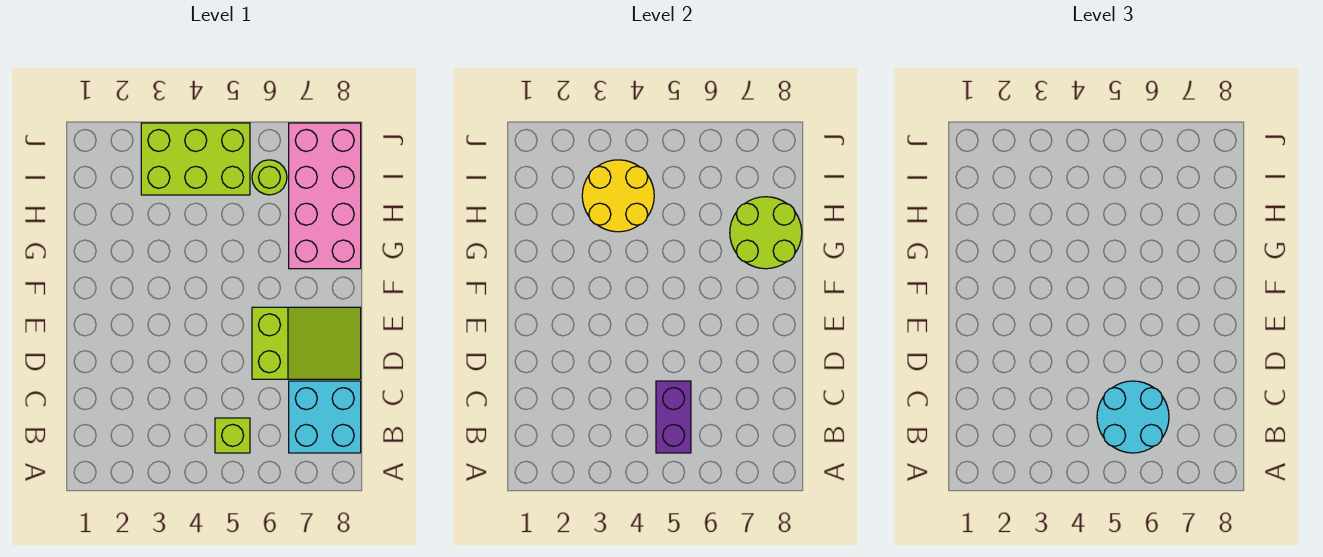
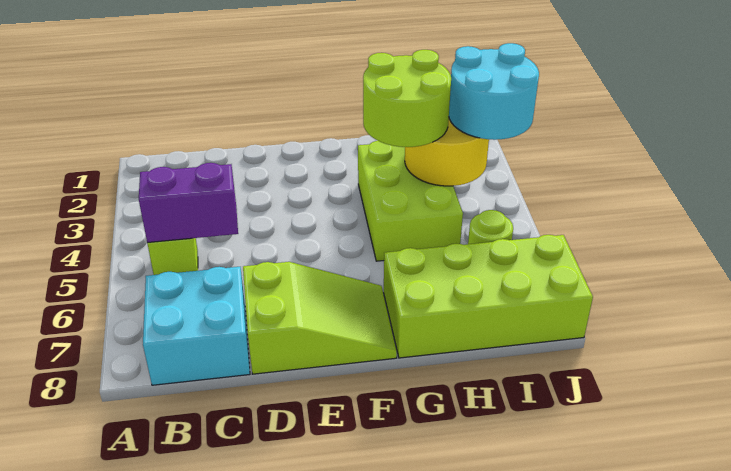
cyan round brick B5:C6 level 3 -> cyan round brick I3:J4 level 3
lime slope D6:E8 level 1 top 6 -> lime slope D7:F8 level 1 top D
pink brick G7:J8 level 1 -> lime brick G7:J8 level 1
lime round brick G7:H8 level 2 -> lime round brick G3:H4 level 3
lime brick I3:J5 level 1 -> lime brick G3:H5 level 1

